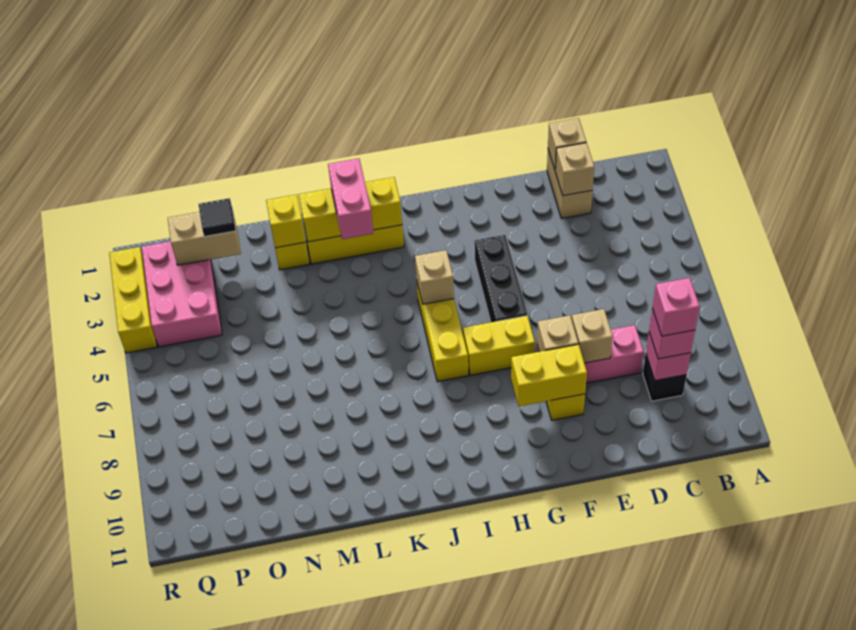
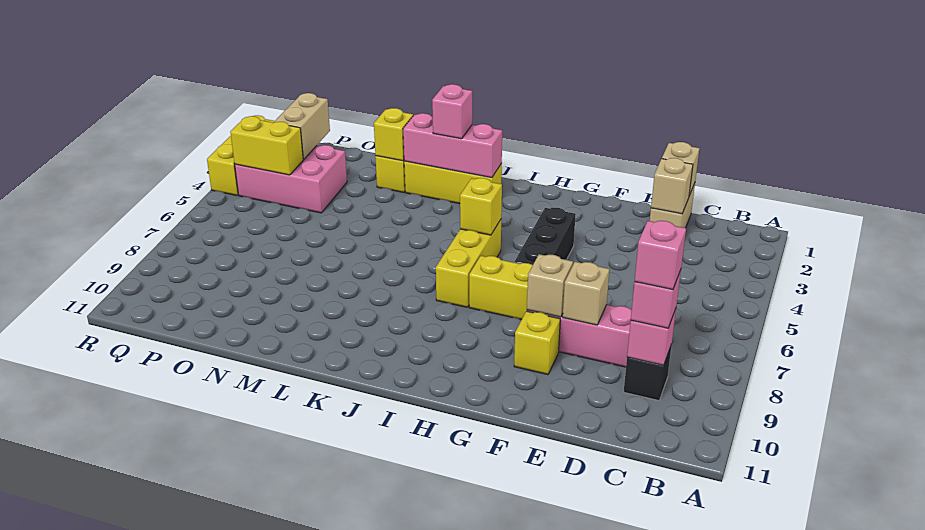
yellow brick F9:G9 level 2 -> yellow brick P4:Q4 level 2
tan brick I5 level 2 -> yellow brick I5 level 2
yellow brick J2:L2 level 2 -> pink brick J2:L2 level 2
pink brick K2:K3 level 3 -> pink brick K2 level 3
tan brick O2:P2 level 2 -> tan brick P2:P3 level 2
black tile O2 level 3 -> none
pink brick P2:Q4 level 1 -> pink brick O3:Q4 level 1

